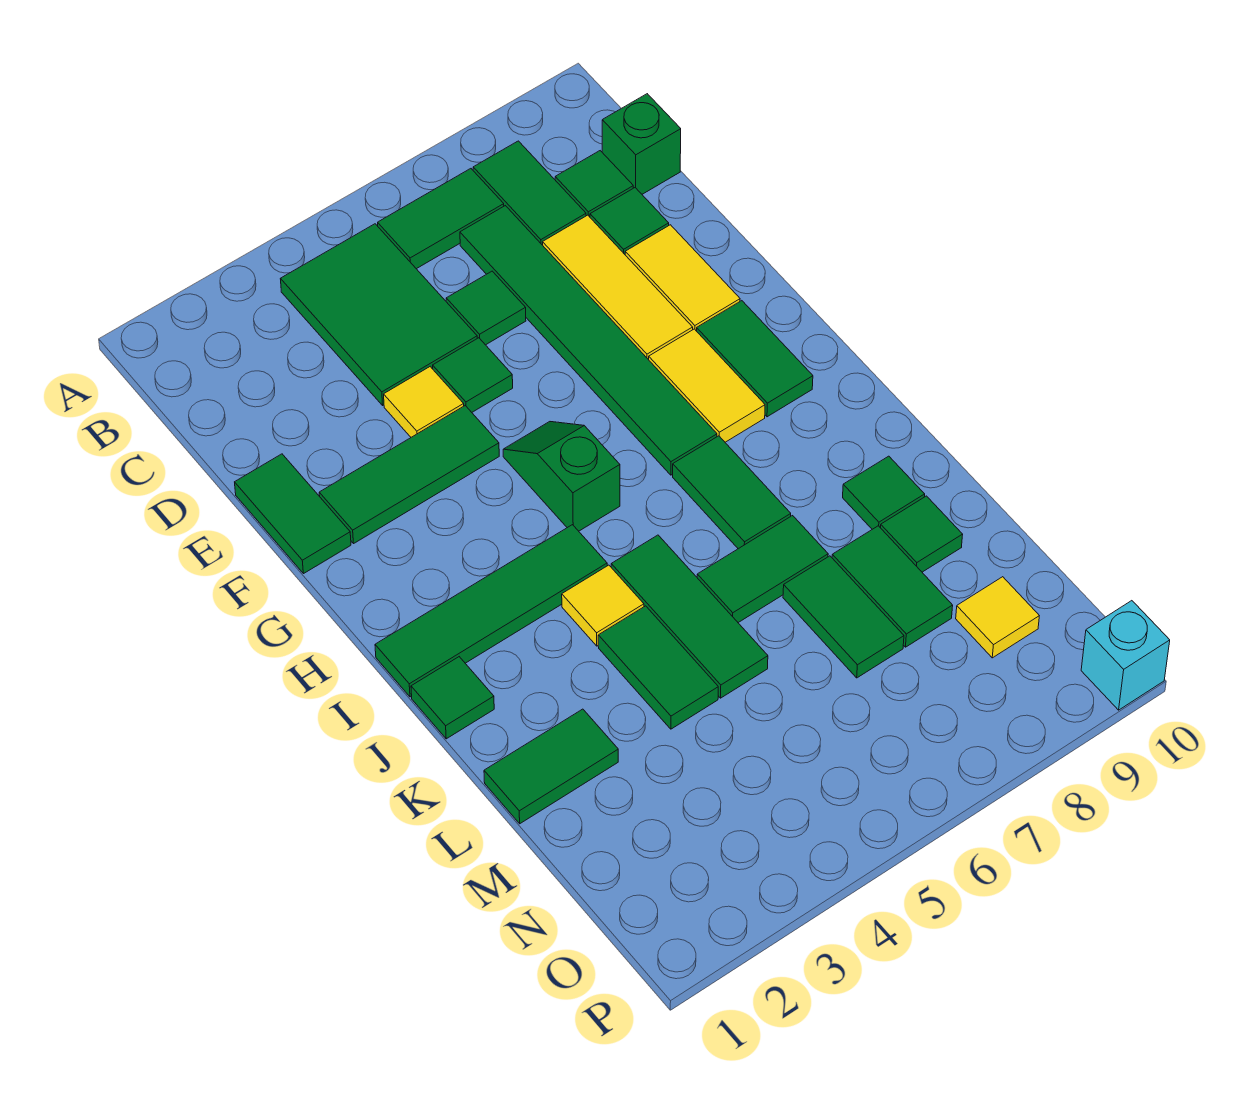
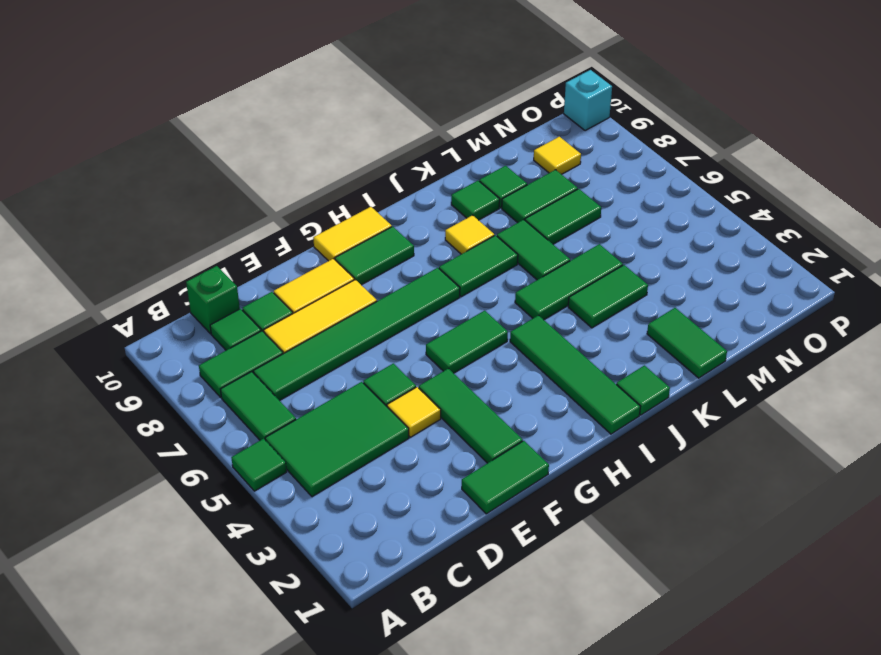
green tile D6 level 1 -> green tile A5 level 1
green slope G5:H5 level 1 top H -> green tile G5:H5 level 1
yellow tile G8:H8 level 1 -> yellow tile G10:H10 level 1
yellow tile J4 level 1 -> yellow tile J8 level 1

